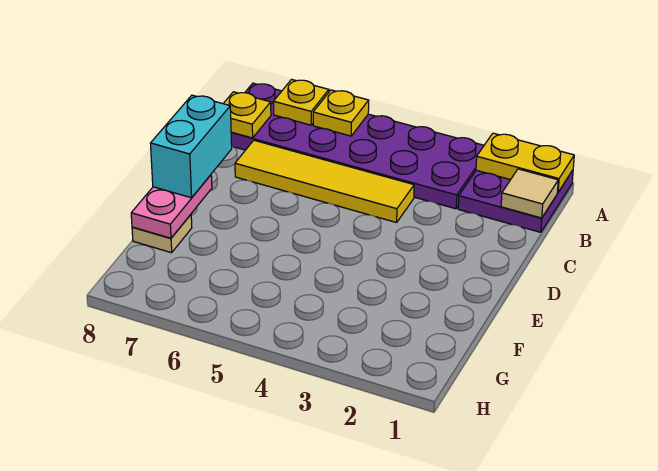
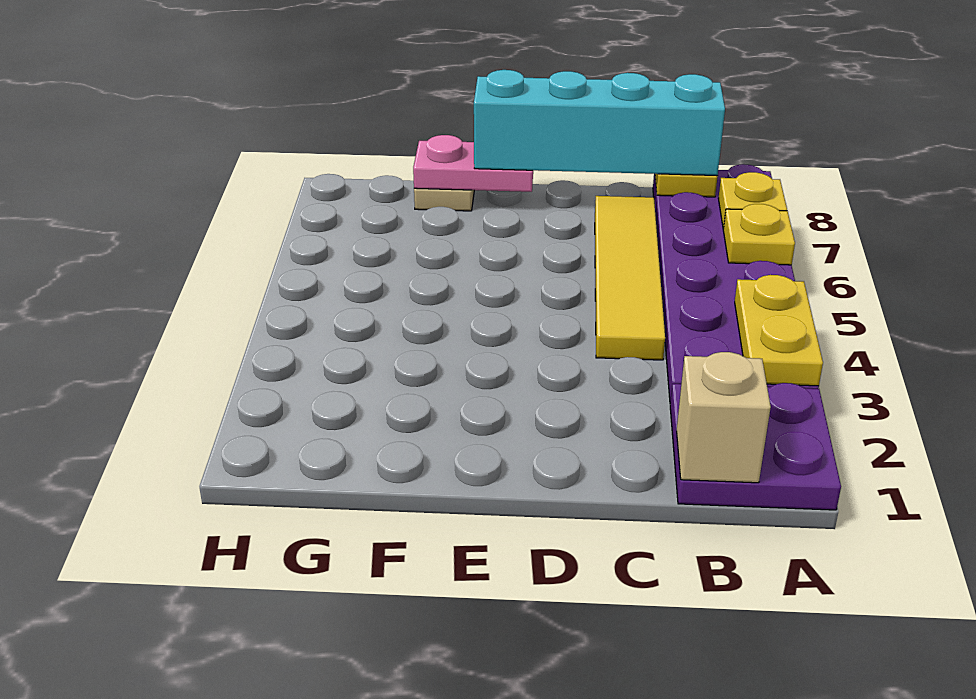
yellow plate A1:A2 level 2 -> yellow plate A3:A4 level 2
tan tile B1 level 2 -> tan brick B1 level 2
cyan brick D8:E8 level 3 -> cyan brick B8:E8 level 3

